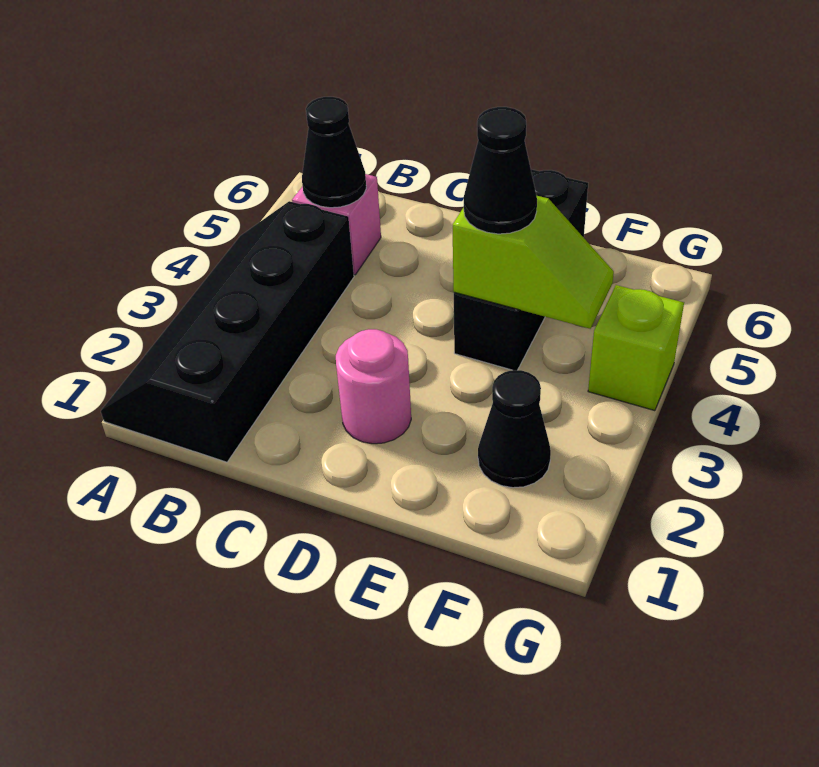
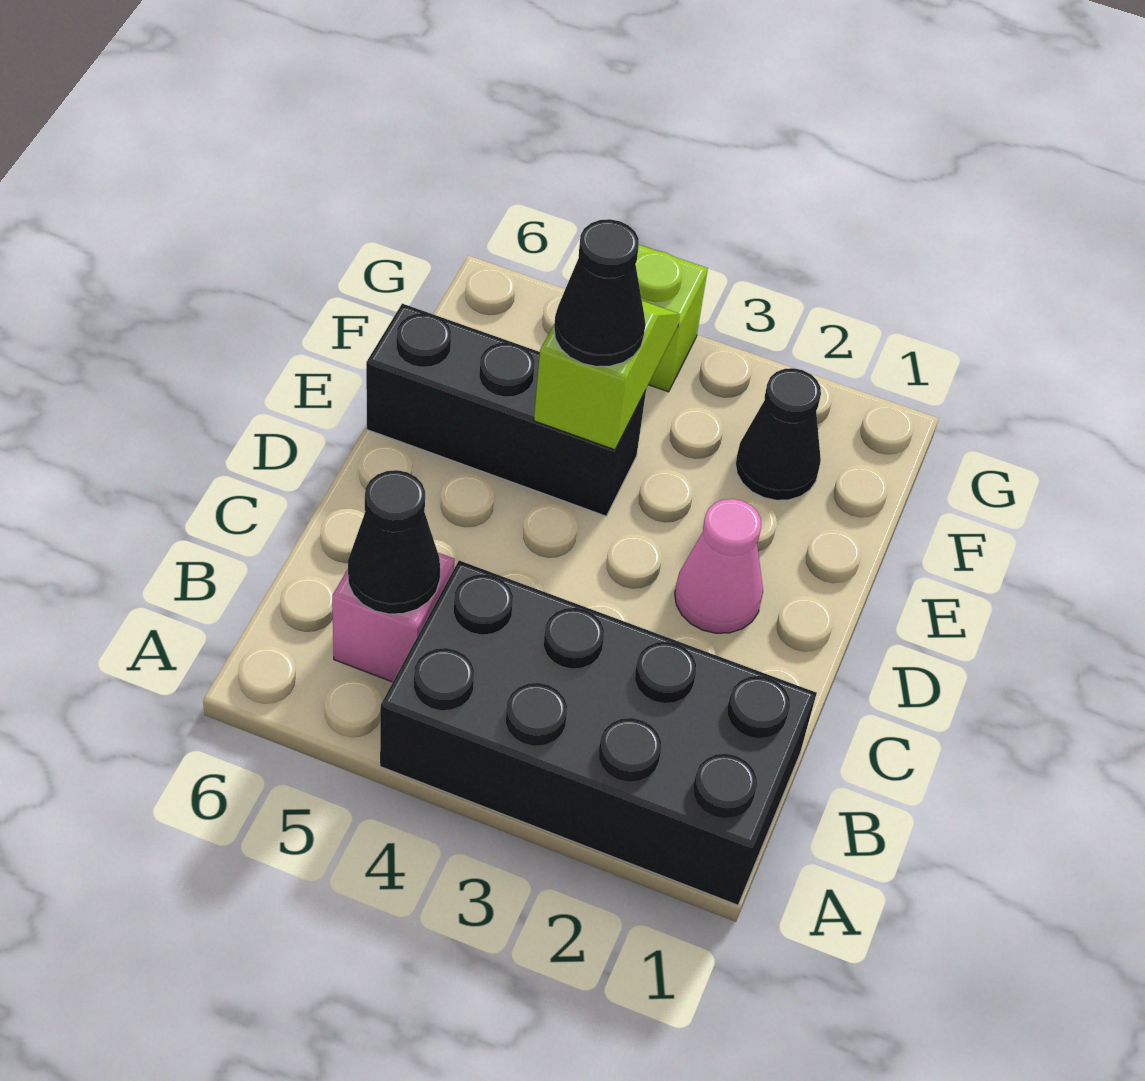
black slope A1:B4 level 1 top B -> black brick A1:B4 level 1
pink round brick D2 level 1 -> pink cone D2 level 1

